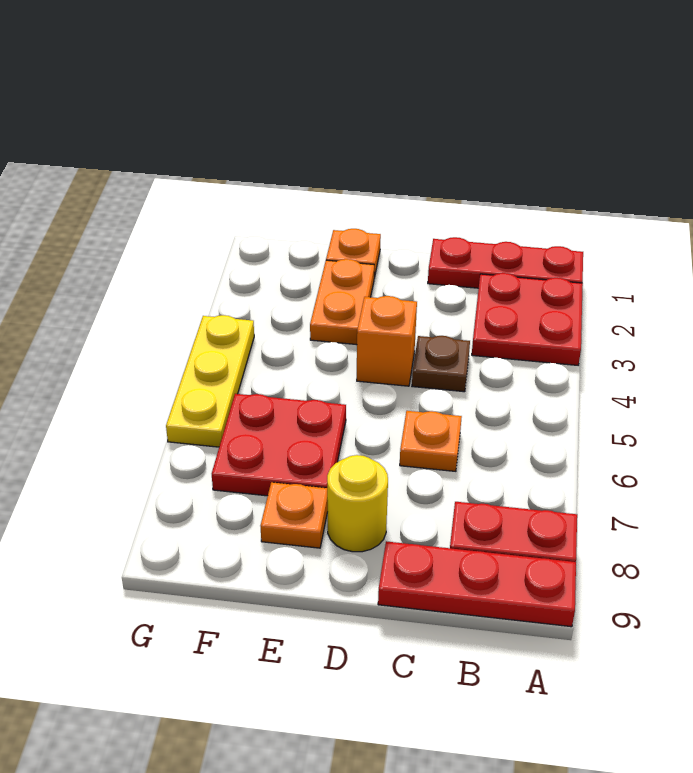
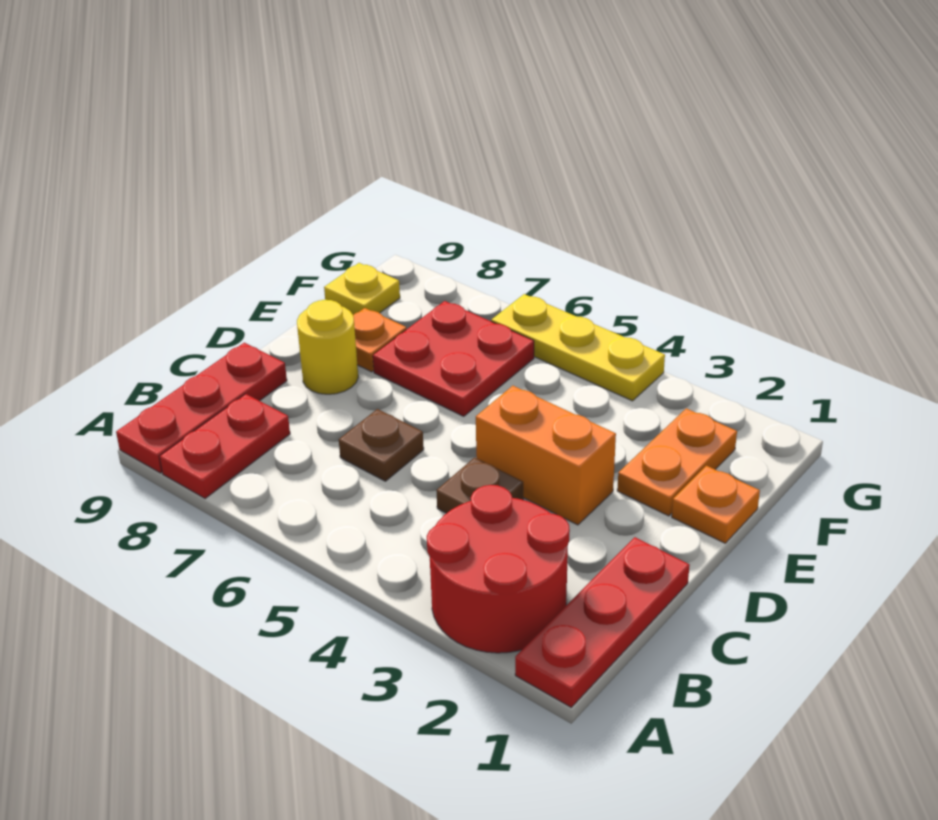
red plate A2:B3 level 1 -> red round brick A2:B3 level 1
orange plate C6 level 1 -> brown plate C6 level 1
orange brick D4 level 1 -> orange brick D3:D4 level 1
orange plate E2:E3 level 1 -> orange plate E2:F2 level 1
none -> yellow plate F9 level 1

